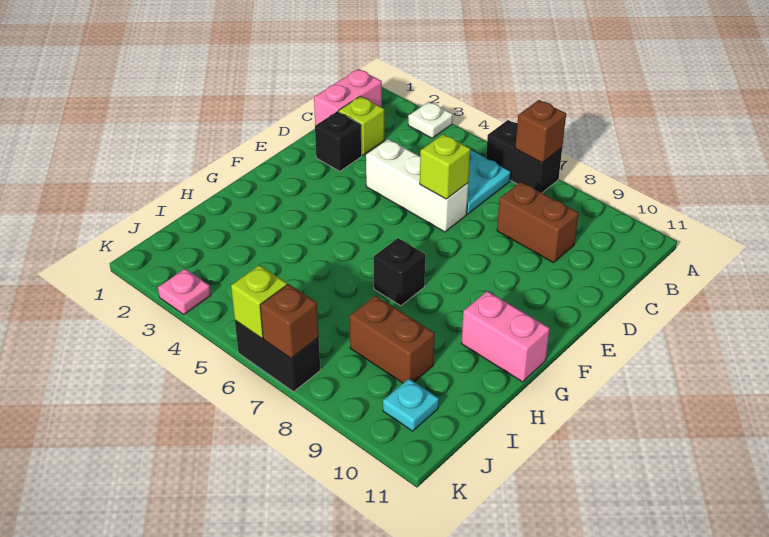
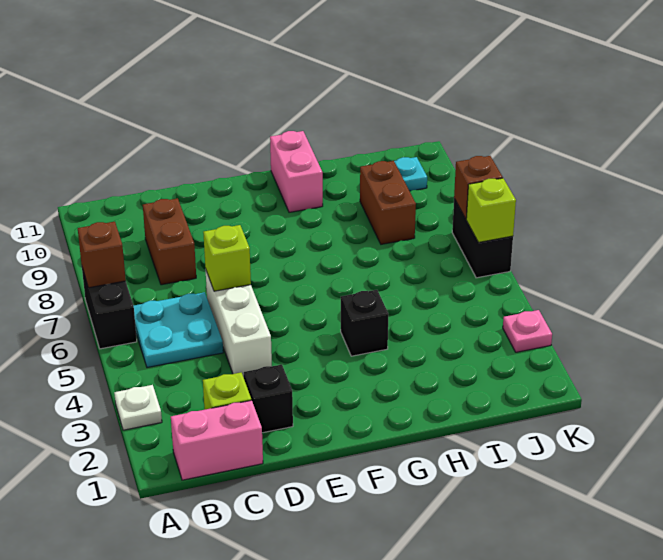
black brick G7 level 1 -> black brick G4 level 1

